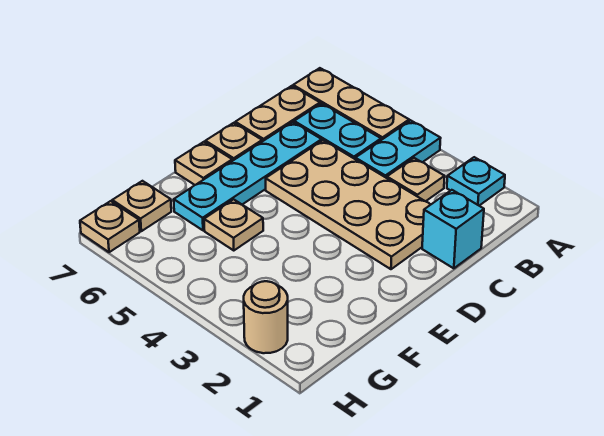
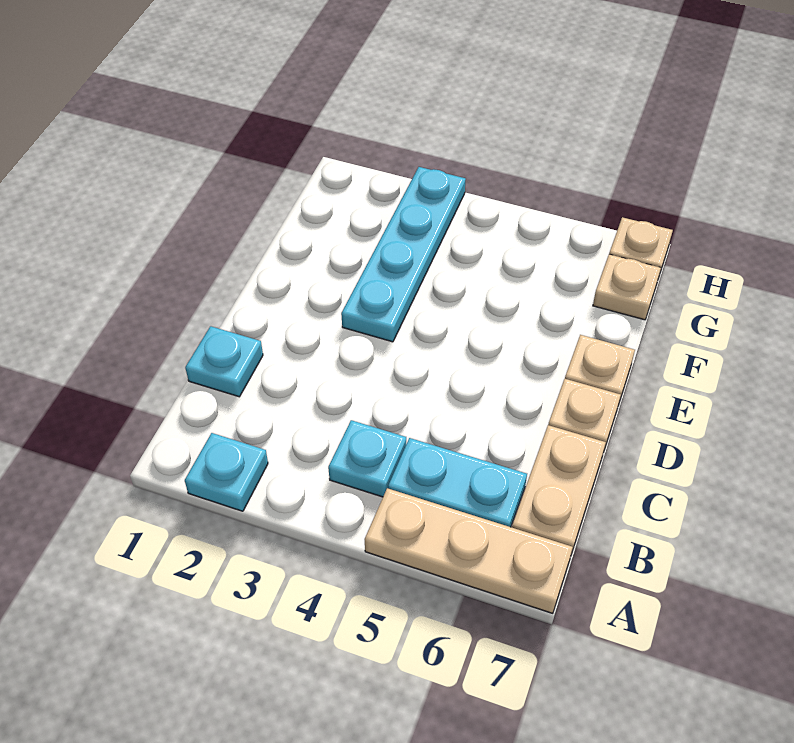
cyan plate A4:B4 level 1 -> cyan plate B4 level 1
tan plate B3 level 1 -> none
cyan brick C1 level 1 -> cyan plate C1 level 1
tan plate C2:D5 level 1 -> none
cyan plate C6:F6 level 1 -> cyan plate E3:H3 level 1
tan plate F5 level 1 -> none
tan round brick H2 level 1 -> none

